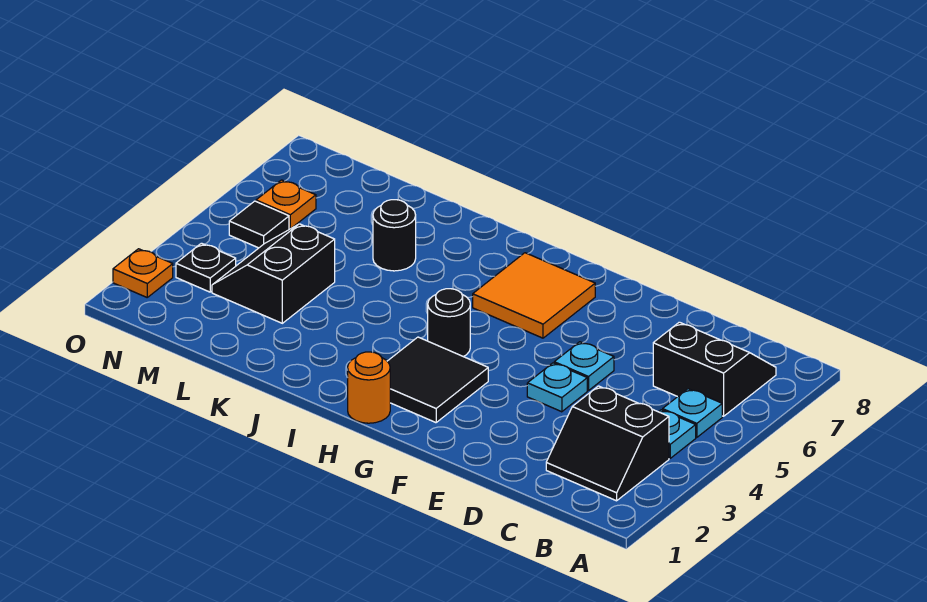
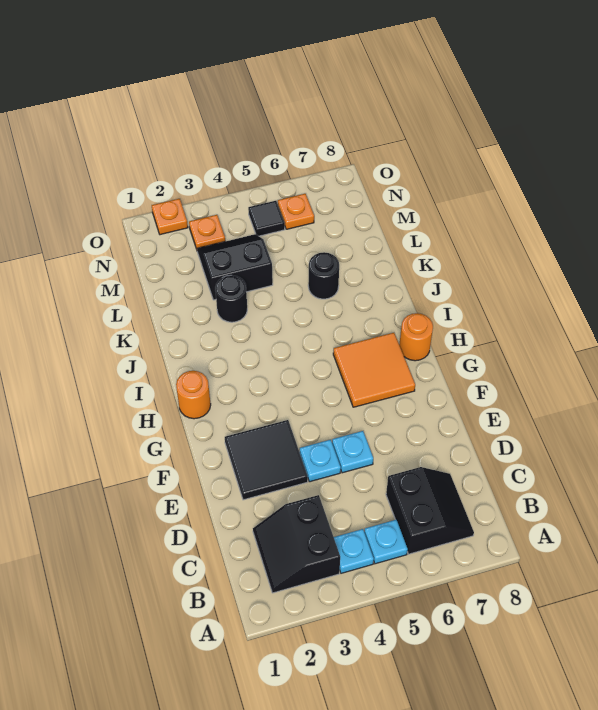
black tile G2:H3 level 1 -> black tile E2:F3 level 1
black round brick H4 level 1 -> black round brick K3 level 1
none -> orange round brick H8 level 1
black plate N3 level 1 -> orange plate N3 level 1

